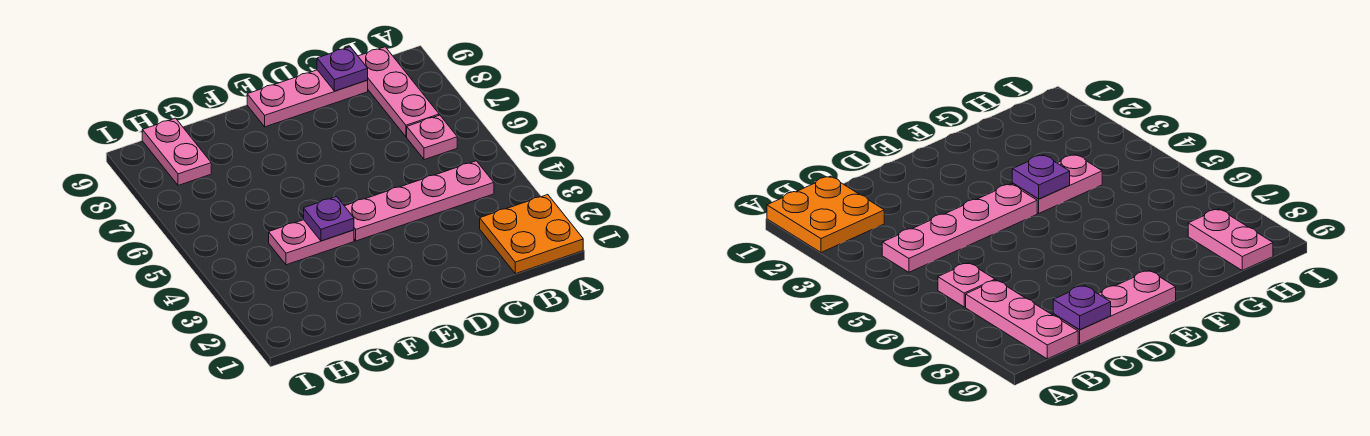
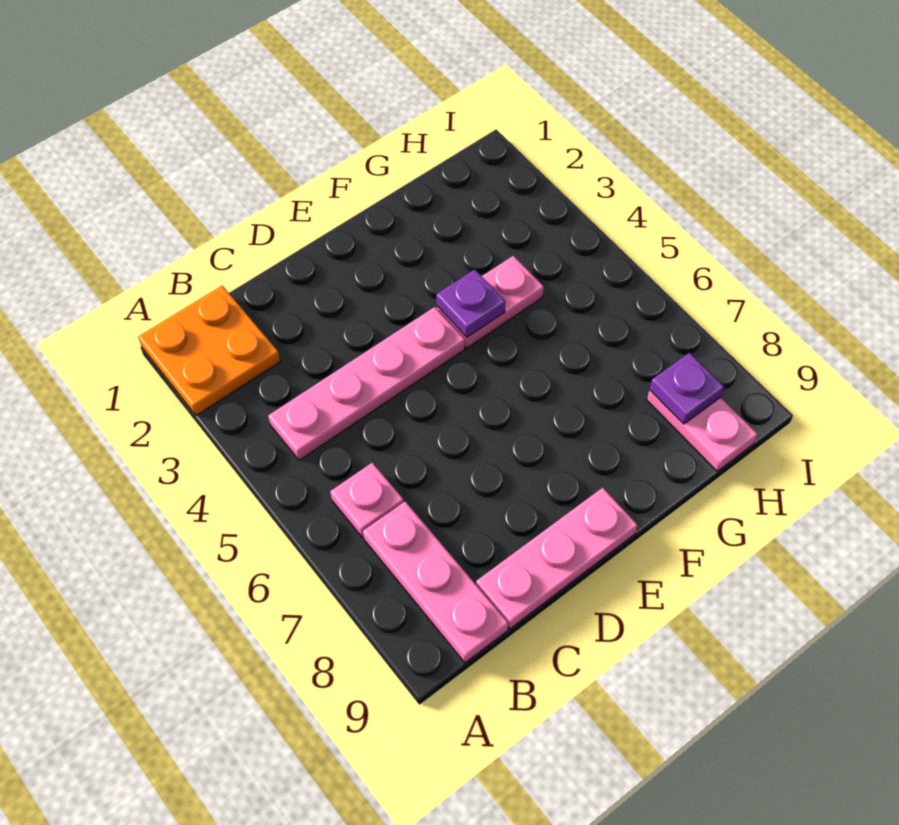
purple plate C9 level 2 -> purple plate H8 level 2

